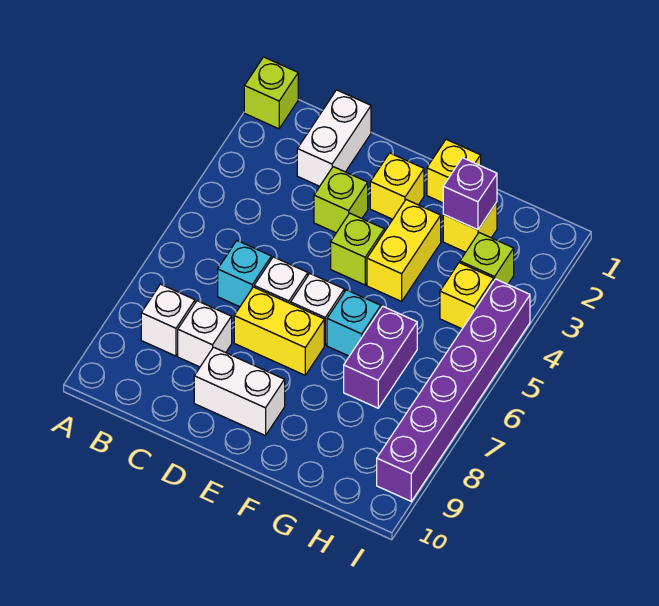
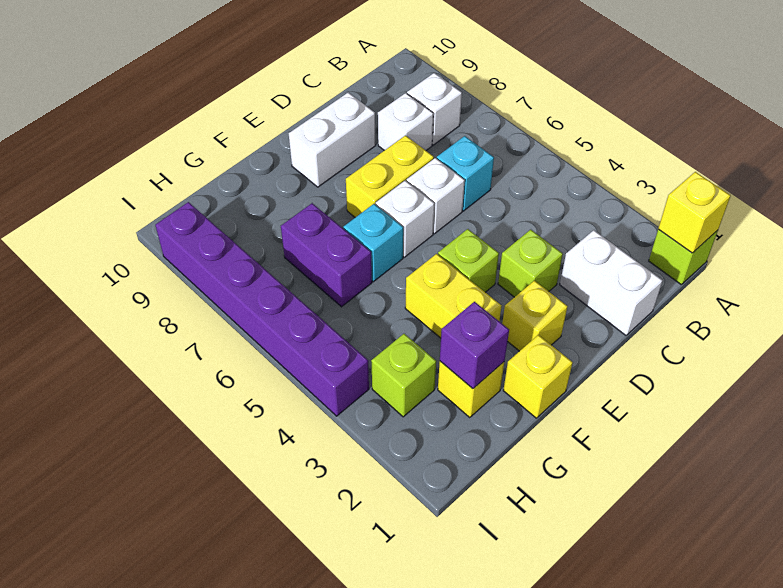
yellow brick H4 level 1 -> yellow brick A1 level 2

